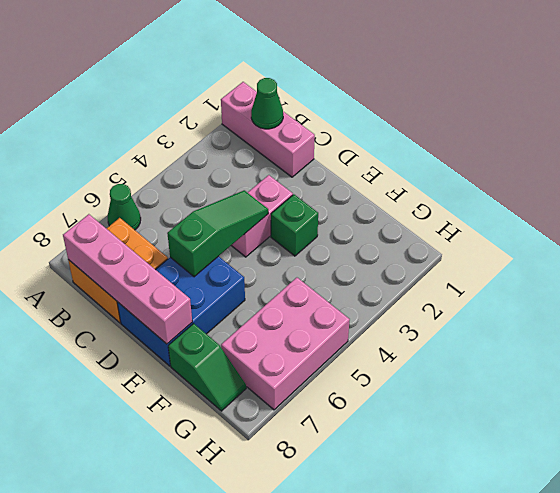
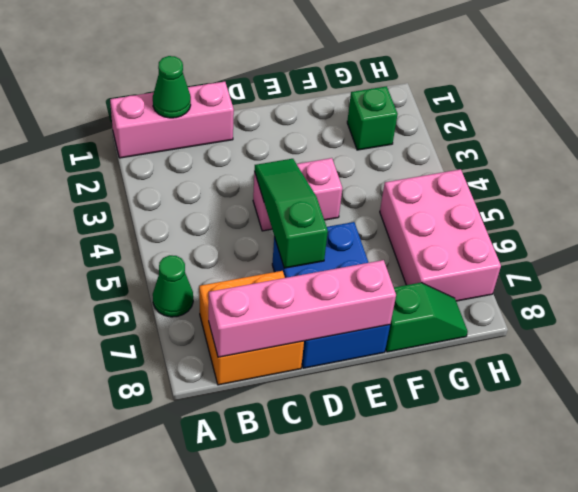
pink brick D3:D4 level 1 -> pink brick D4:E4 level 1
green brick E3 level 1 -> green brick G2 level 1

